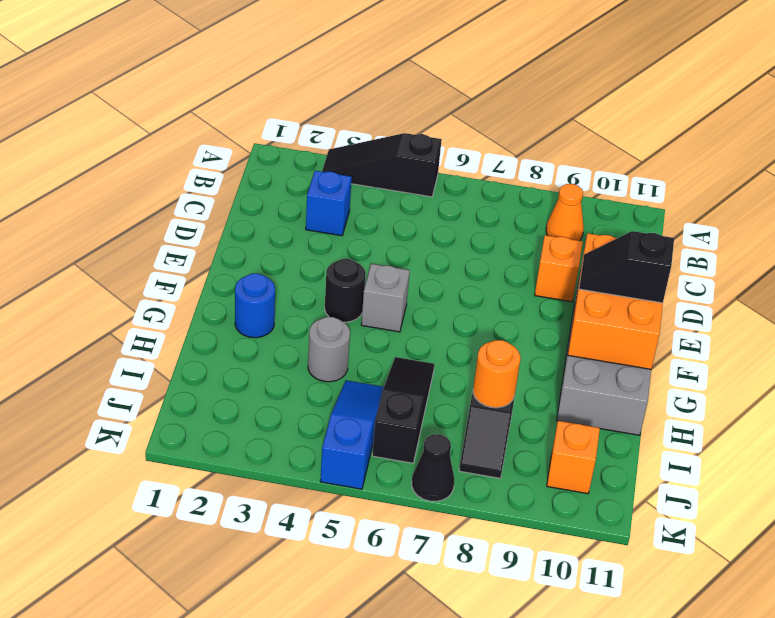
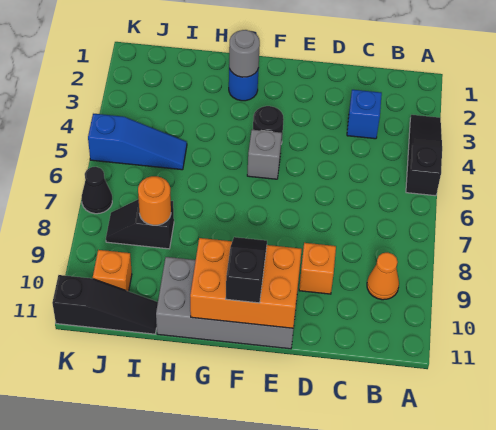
grey round brick H4 level 1 -> grey round brick G2 level 2
black slope H6:J6 level 1 top J -> black slope I11:K11 level 1 top K

